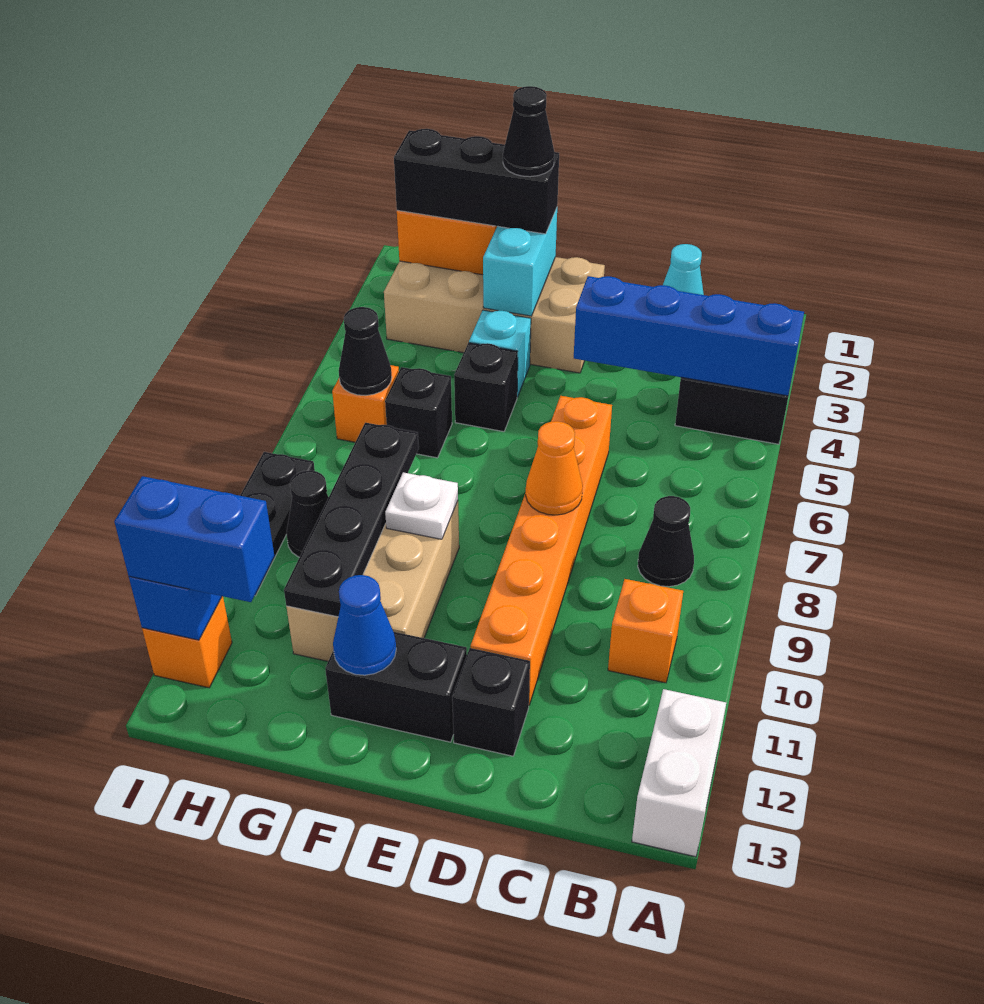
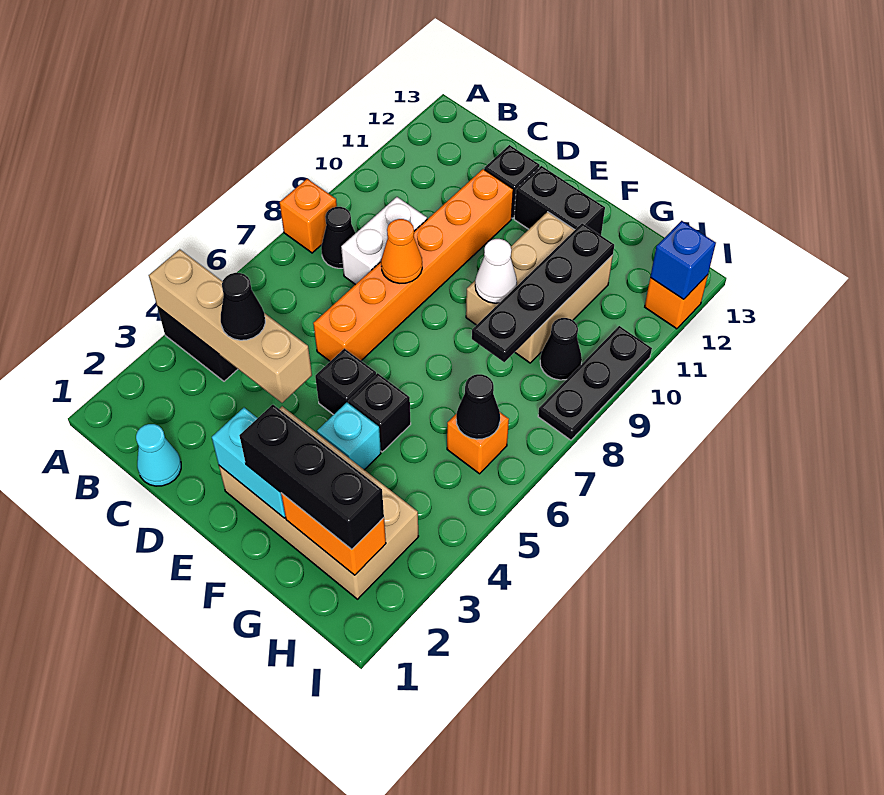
blue brick A4:D4 level 2 -> tan brick A4:D4 level 2
white brick A12:A13 level 1 -> white brick C8:C9 level 1
orange brick B10 level 1 -> orange brick A8 level 1
cyan brick F2:F3 level 2 -> cyan brick E2:F2 level 2
black cone F2 level 4 -> black cone C4 level 3
white plate F9 level 2 -> white cone F9 level 2
blue cone F12 level 2 -> none
black brick G6 level 1 -> black brick E5 level 1
blue brick H12:I12 level 3 -> none

